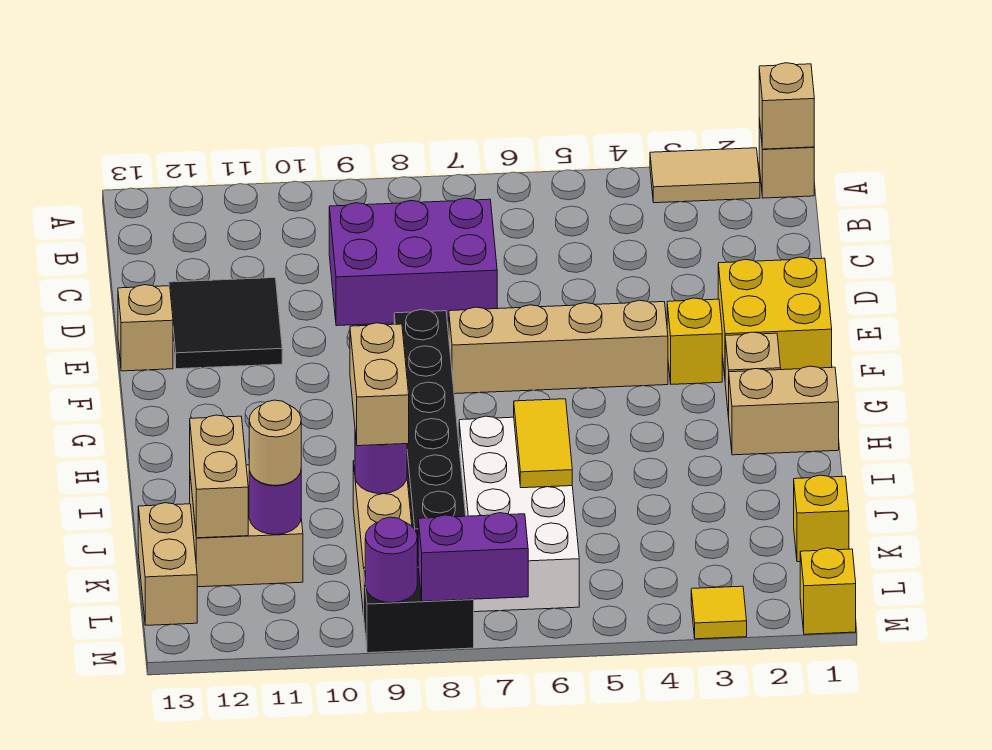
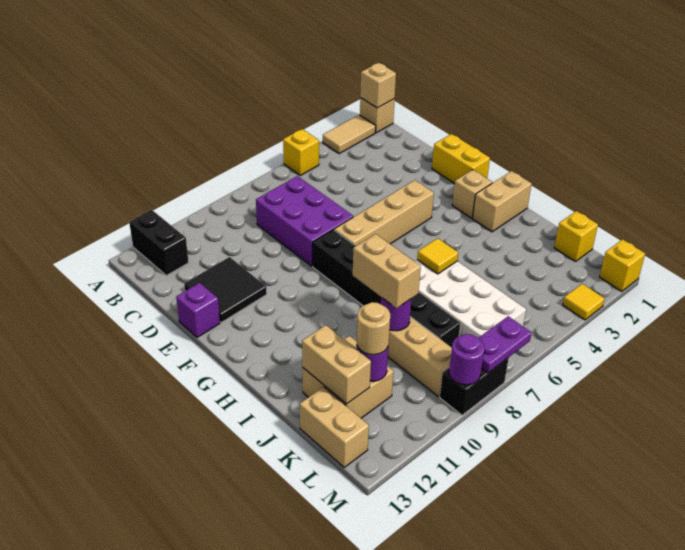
none -> black brick A12:B12 level 1
purple brick C7:D9 level 1 -> purple brick C7:E8 level 1
yellow brick E1:F2 level 1 -> yellow brick E1:F1 level 1
tan brick E13 level 1 -> purple brick E13 level 1
yellow brick F3 level 1 -> yellow brick A5 level 1
yellow tile I6:J6 level 2 -> yellow tile I6 level 2
purple brick M7:M8 level 2 -> purple plate M7:M8 level 2

